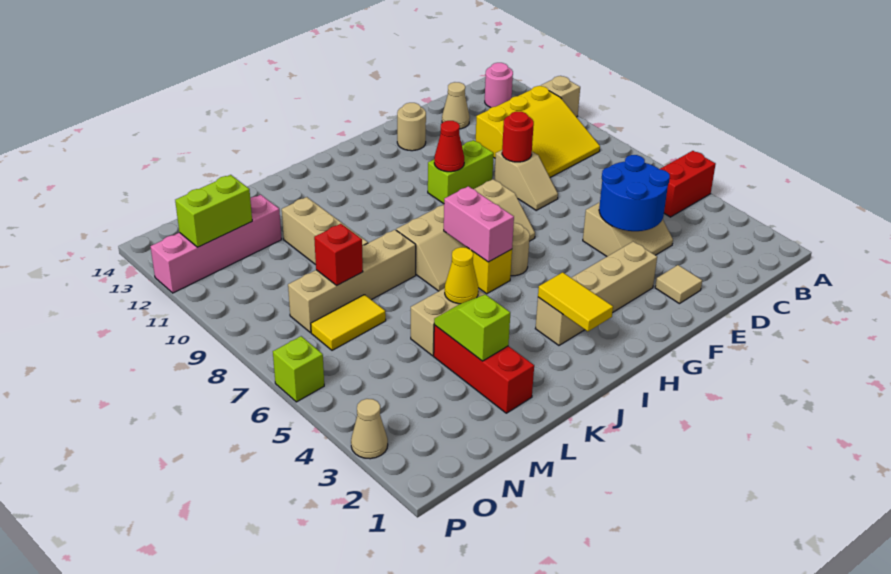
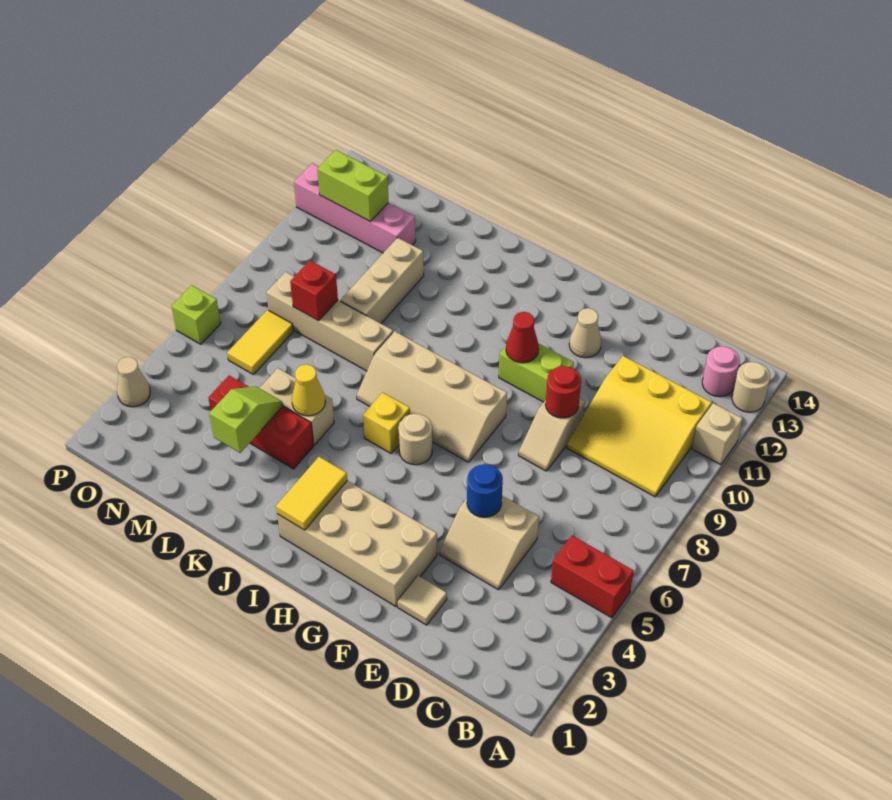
blue round brick D4:E5 level 2 -> blue round brick E5 level 2
tan cone D13 level 1 -> tan cone F12 level 1
tan brick F3:I3 level 1 -> tan brick F2:I3 level 1
tan round brick F13 level 1 -> tan round brick A13 level 1
pink brick I6:I7 level 2 -> none
red brick L2:L4 level 1 -> red brick K4:M4 level 1
yellow tile M7:N7 level 1 -> yellow tile N6:N7 level 1

